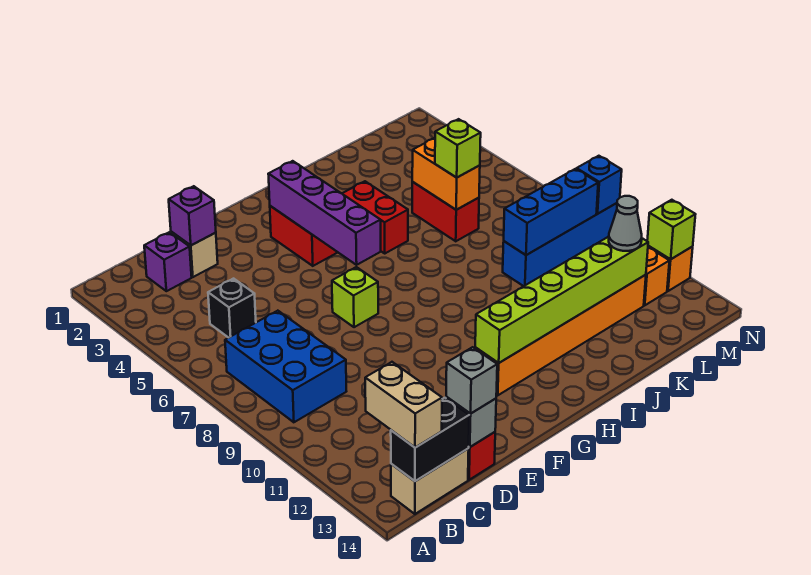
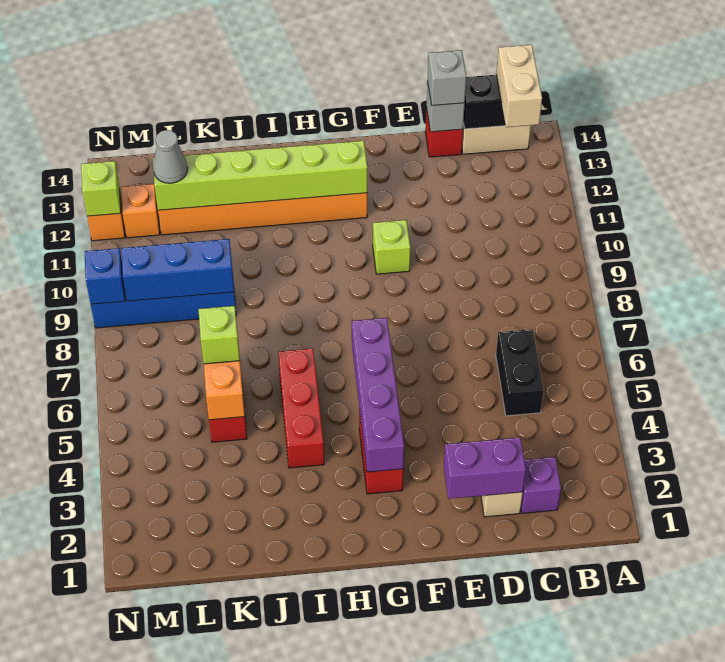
blue brick B7:C9 level 1 -> none
black brick C5 level 1 -> black brick C5:C6 level 1
purple brick D2 level 2 -> purple brick D2:E2 level 2
lime brick F7 level 1 -> lime brick F10 level 1
red brick I4:I5 level 1 -> red brick I4:I6 level 1

